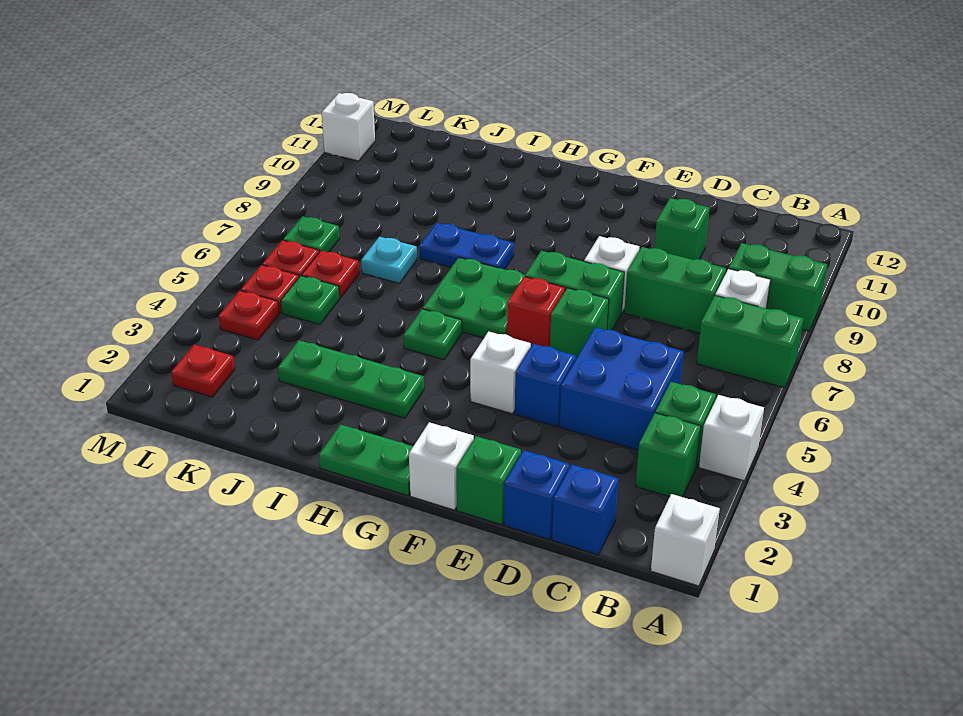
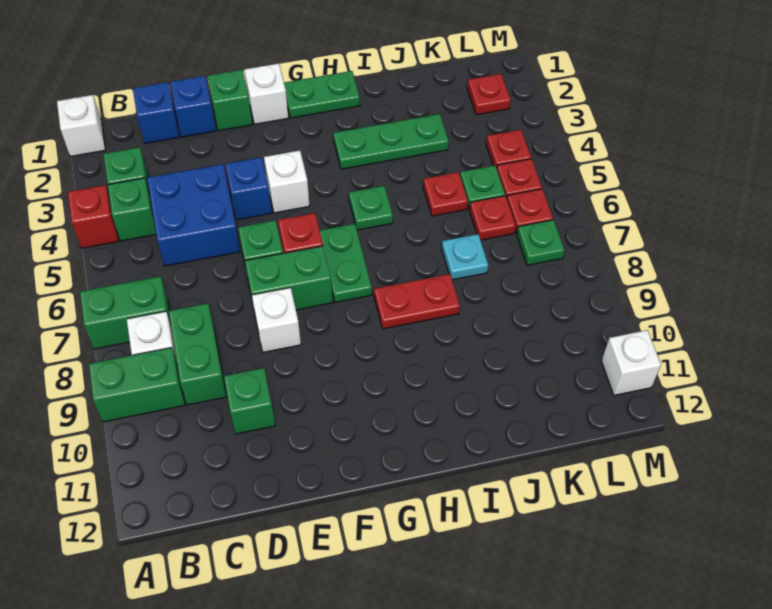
white brick A4 level 1 -> red brick A4 level 1
green brick C8:D8 level 1 -> green brick C8:C9 level 1
green plate G6:H7 level 1 -> green plate G6:G7 level 1
blue plate H8:I8 level 1 -> red plate H8:I8 level 1
none -> red plate J5 level 1

